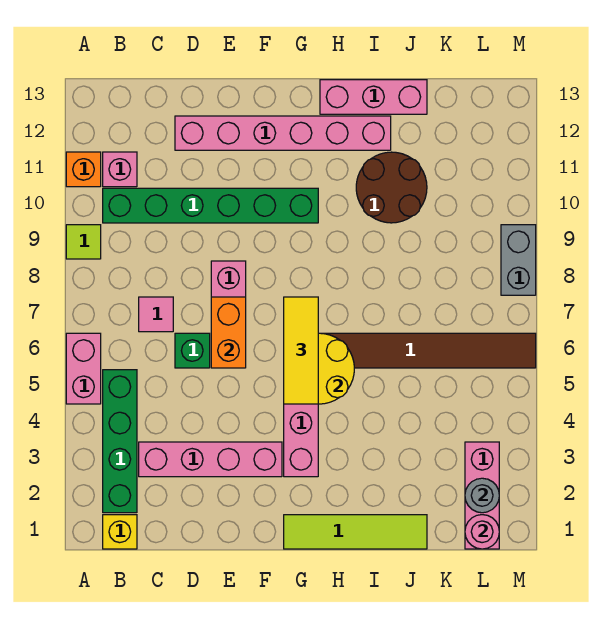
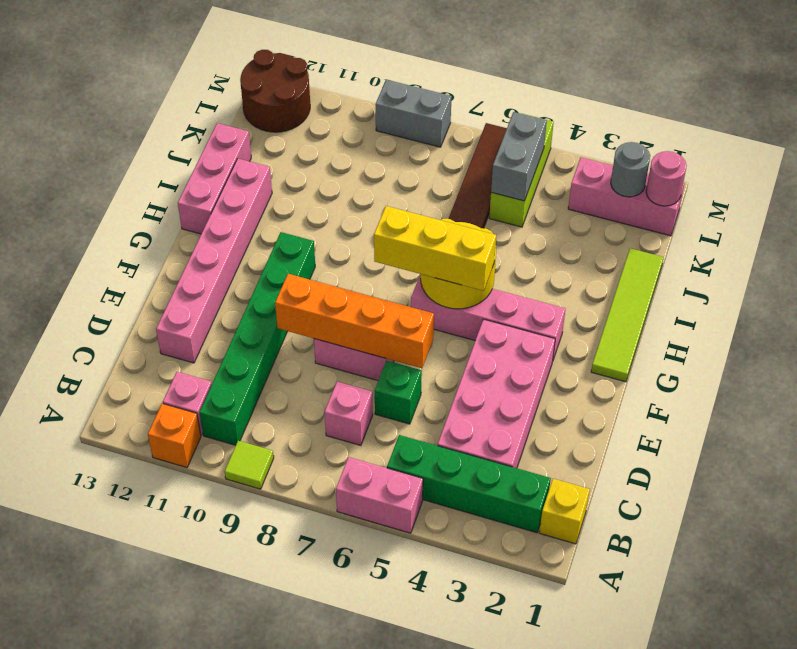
pink brick C3:F3 level 1 -> pink brick C3:F4 level 1
pink tile C7 level 1 -> pink brick C7 level 1
orange brick E6:E7 level 2 -> orange brick E6:E9 level 2
yellow tile G5:G7 level 3 -> yellow brick G5:G7 level 3
brown round brick I10:J11 level 1 -> brown round brick L12:M13 level 1
none -> lime brick K5:M5 level 1
none -> grey brick K5:L5 level 2

